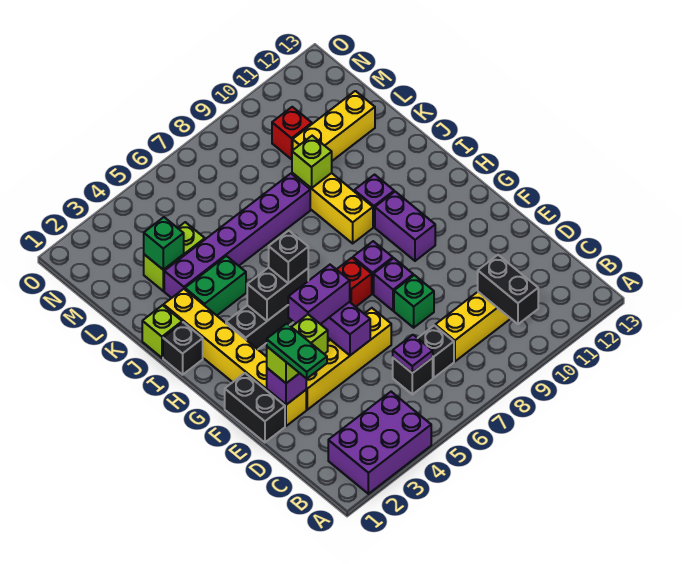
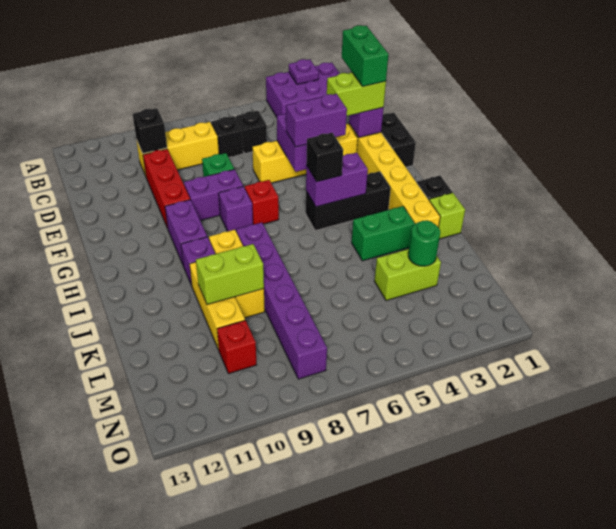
black brick B10:C10 level 2 -> black brick C10 level 2
purple plate C6 level 2 -> purple plate A3 level 2
green plate D2:E2 level 4 -> green brick D2:E2 level 4
none -> red brick D10:F10 level 1
purple brick F8 level 1 -> purple brick F8:F9 level 1
black brick H4:H5 level 2 -> purple brick H4:H5 level 2
purple brick K3:K8 level 1 -> purple brick I8:N8 level 1
lime brick K9 level 2 -> lime brick K9:K10 level 2
green brick L3 level 2 -> green round brick L3 level 2
yellow brick L10:L12 level 1 -> yellow brick J10:L10 level 1

